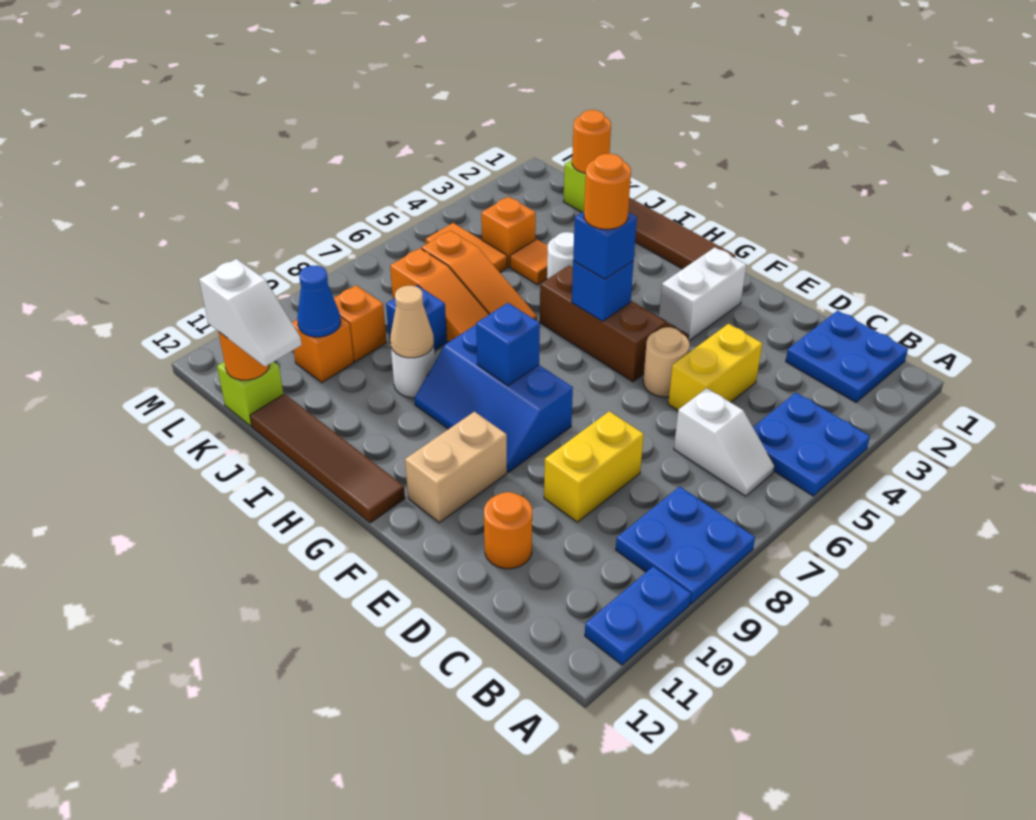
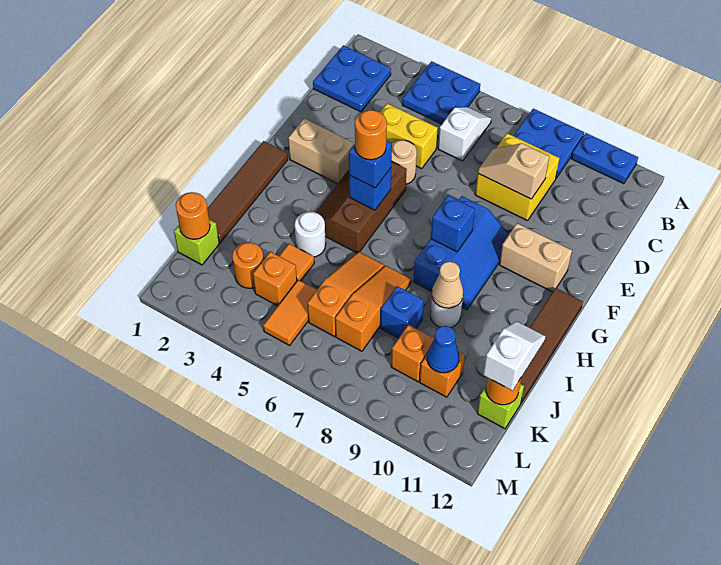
yellow brick D8:D9 level 1 -> yellow brick C8:D9 level 1
none -> tan slope D8:D9 level 2 top 9
orange round brick D11 level 1 -> orange round brick K3 level 1
white brick F2:F3 level 1 -> tan brick F2:F3 level 1

